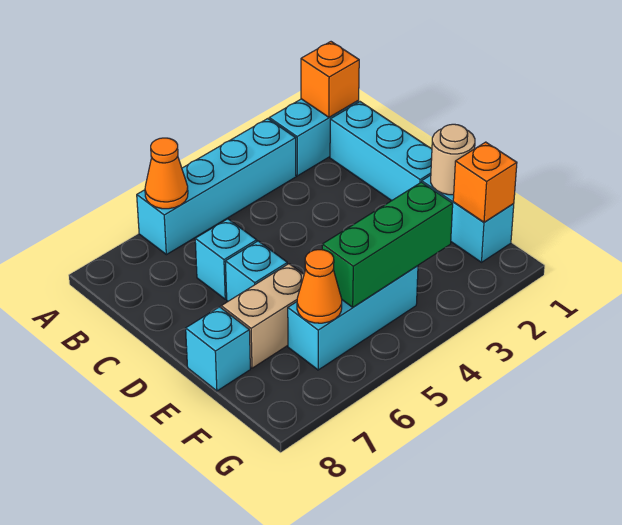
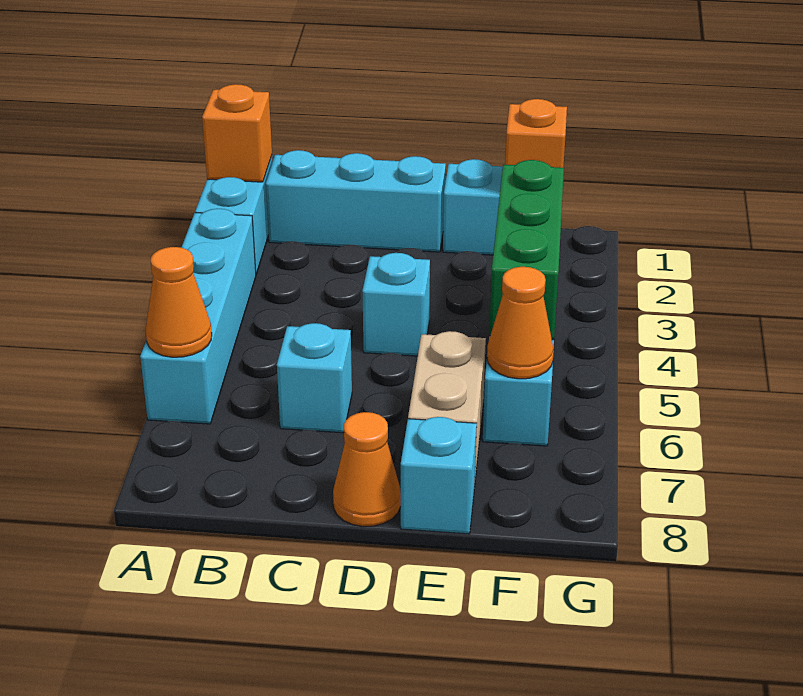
cyan brick D6 level 1 -> cyan brick D4 level 1
none -> orange cone D8 level 1
tan round brick E1 level 2 -> none

